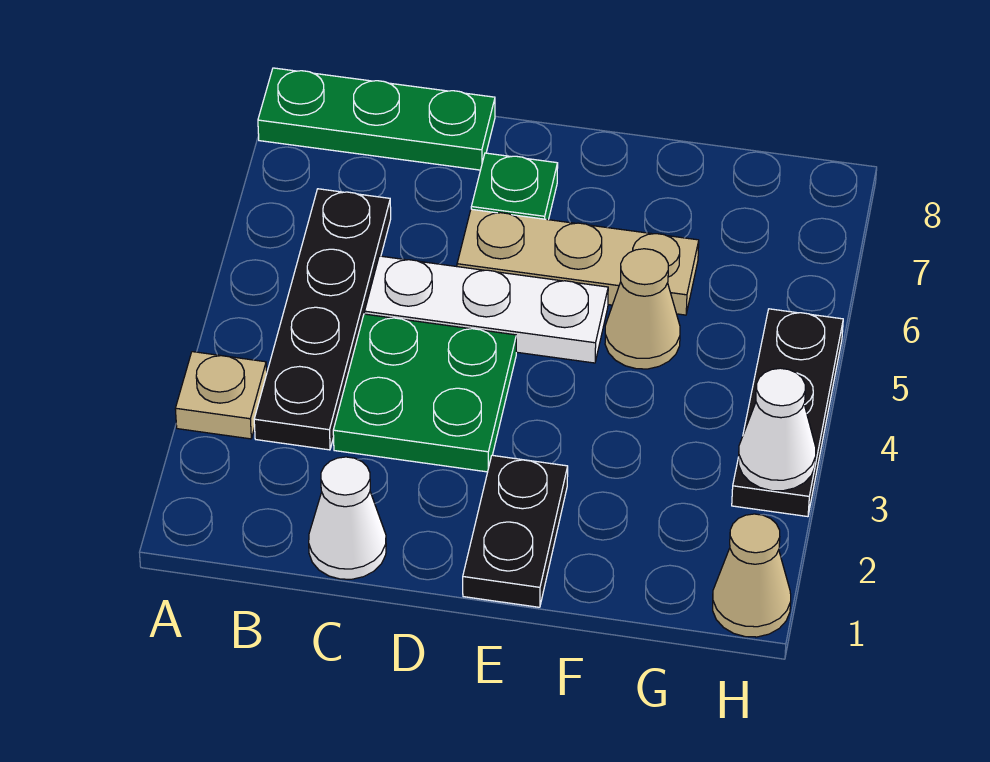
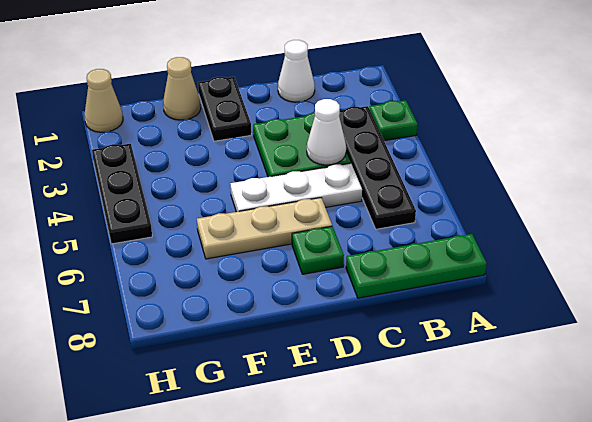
tan plate A3 level 1 -> green plate A3 level 1
tan cone F5 level 1 -> tan cone F1 level 1
white cone H3 level 2 -> white cone C4 level 2

